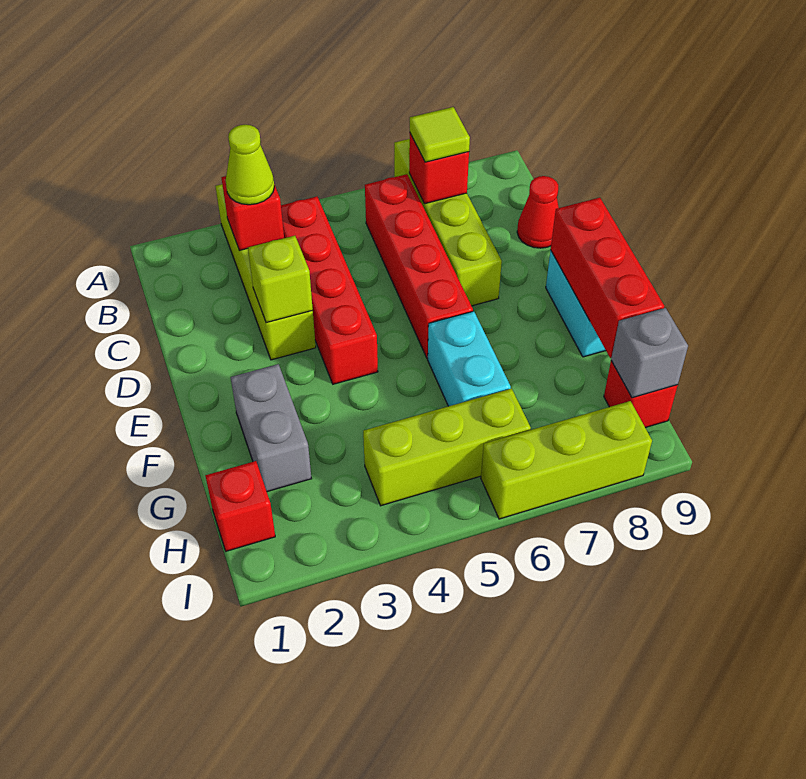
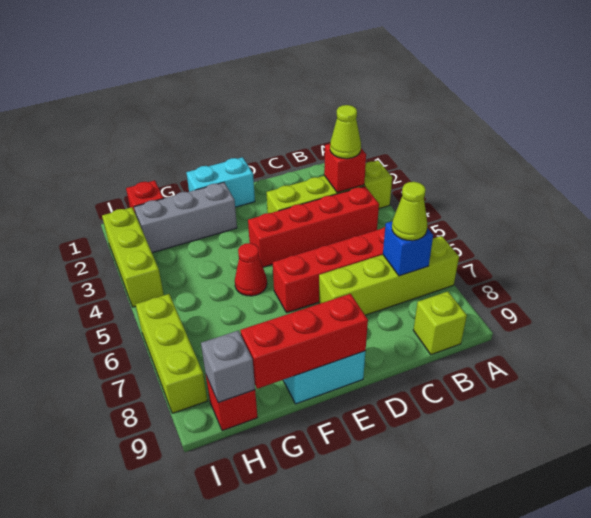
red brick B7 level 2 -> blue brick B7 level 2
lime tile B7 level 3 -> lime cone B7 level 3
red cone C9 level 1 -> red cone F5 level 1
lime brick D3 level 2 -> lime brick B9 level 1
grey brick F2:G2 level 1 -> grey brick F2:H2 level 1
cyan brick F6:G6 level 1 -> cyan brick E1:F1 level 1
lime brick H4:H6 level 1 -> lime brick I2:I4 level 1

